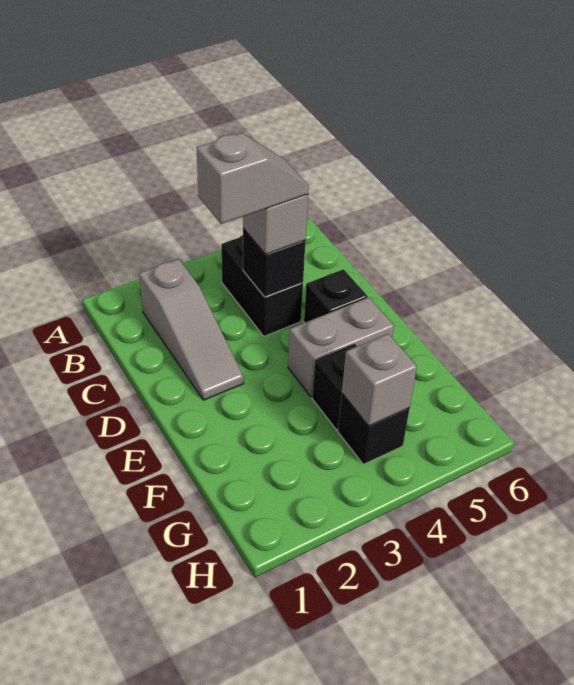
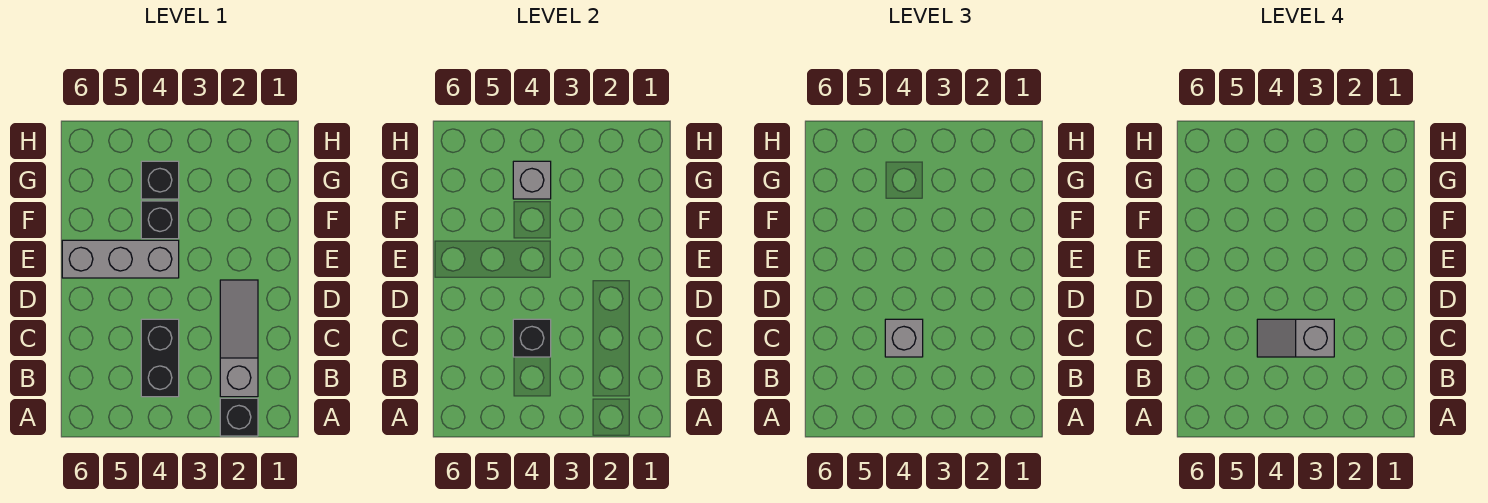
black brick D5 level 1 -> black brick A2 level 1
grey brick E4:E5 level 1 -> grey brick E4:E6 level 1

